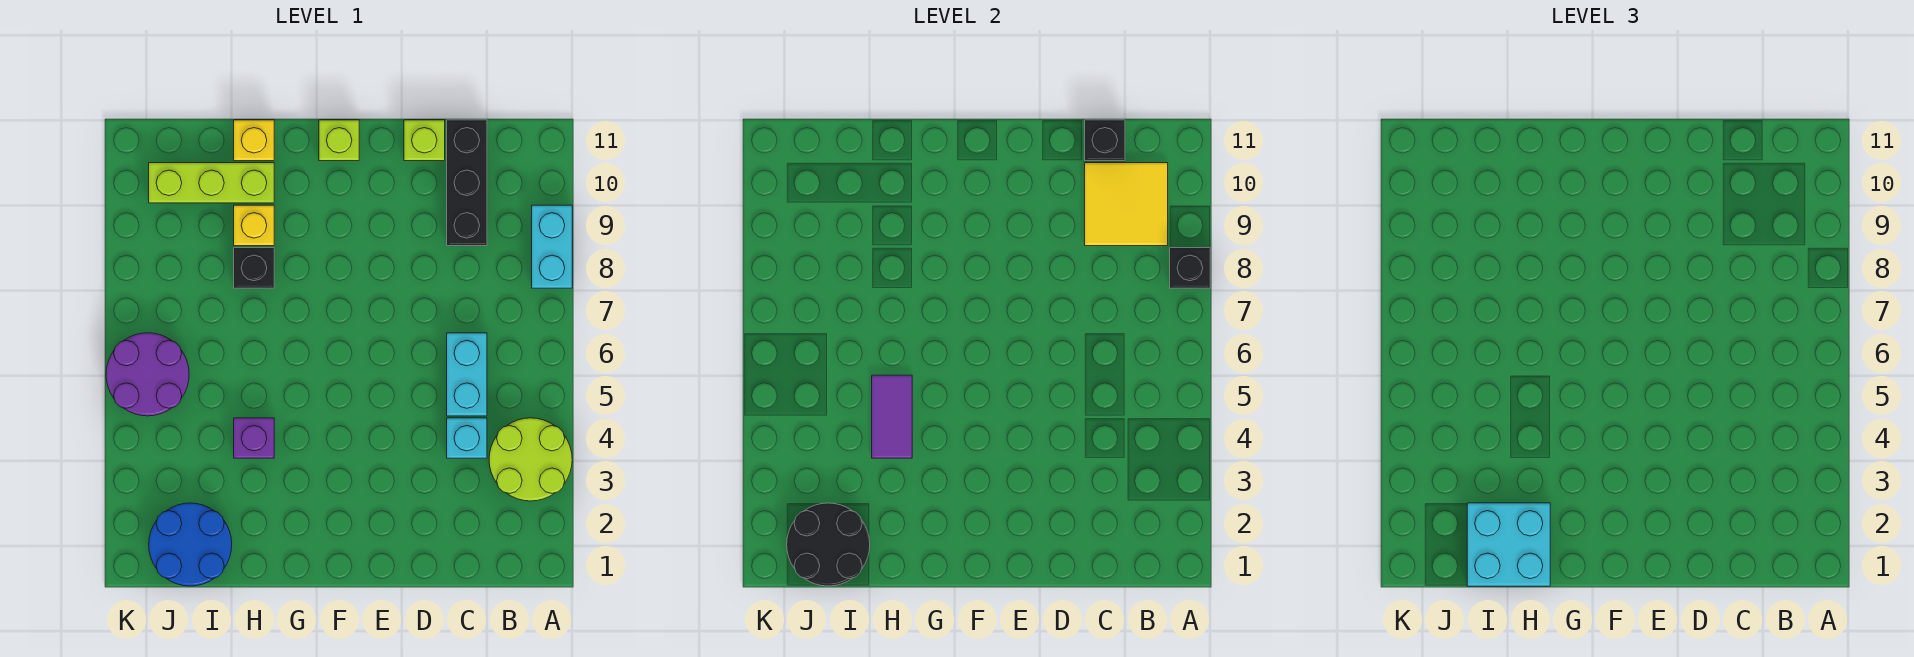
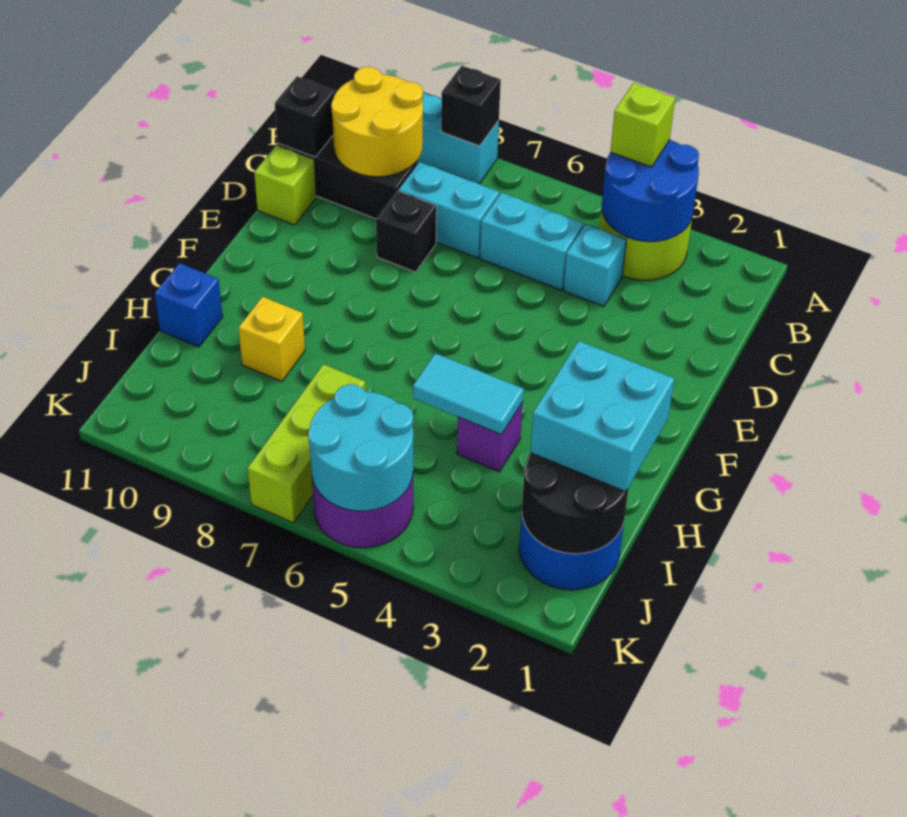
none -> blue round brick A3:B4 level 2
yellow tile B9:C10 level 2 -> yellow round brick B9:C10 level 2
none -> cyan brick C7:C8 level 1
lime brick F11 level 1 -> lime brick A4 level 3
purple tile H4:H5 level 2 -> cyan tile H4:H5 level 2
black brick H8 level 1 -> black brick D8 level 1
lime brick H10:J10 level 1 -> lime brick I7:K7 level 1
yellow brick H11 level 1 -> blue brick H11 level 1
none -> cyan round brick J5:K6 level 2

